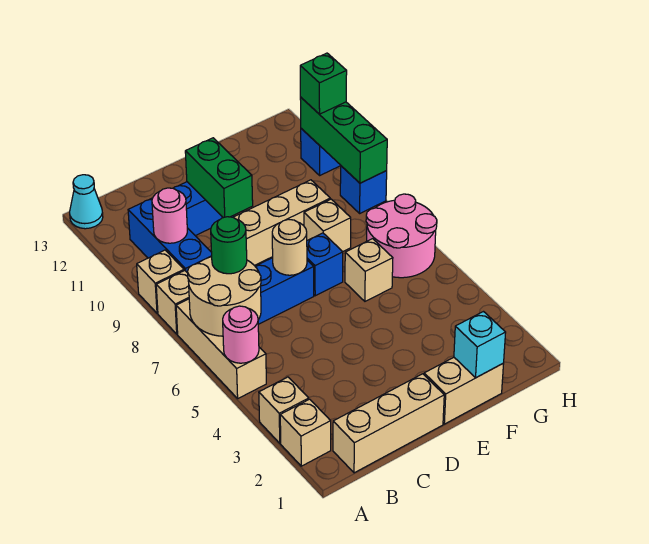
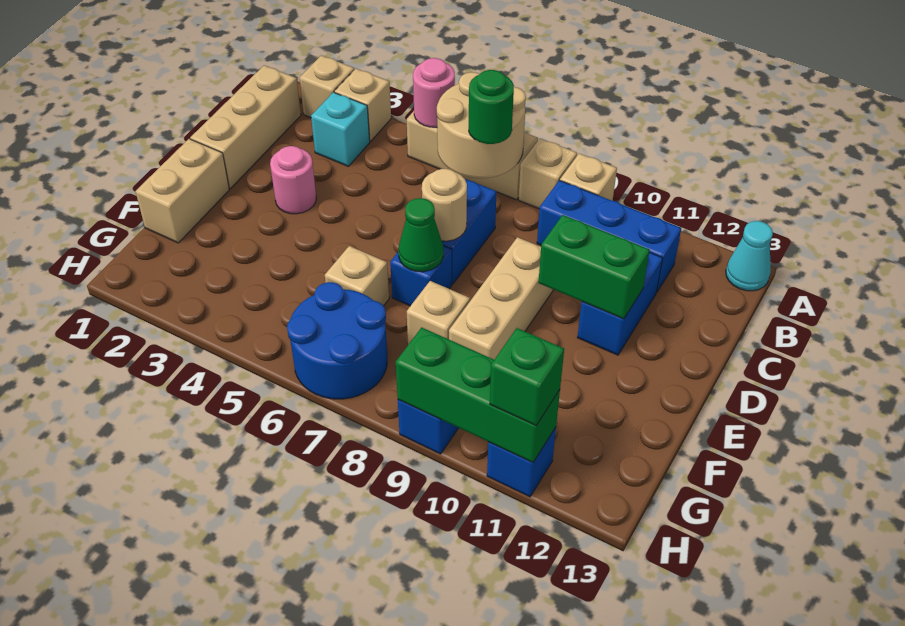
pink round brick B10 level 2 -> pink round brick D3 level 1
none -> green cone E7 level 2
cyan brick F1 level 2 -> cyan brick B3 level 1
pink round brick G6:H7 level 1 -> blue round brick G6:H7 level 1

